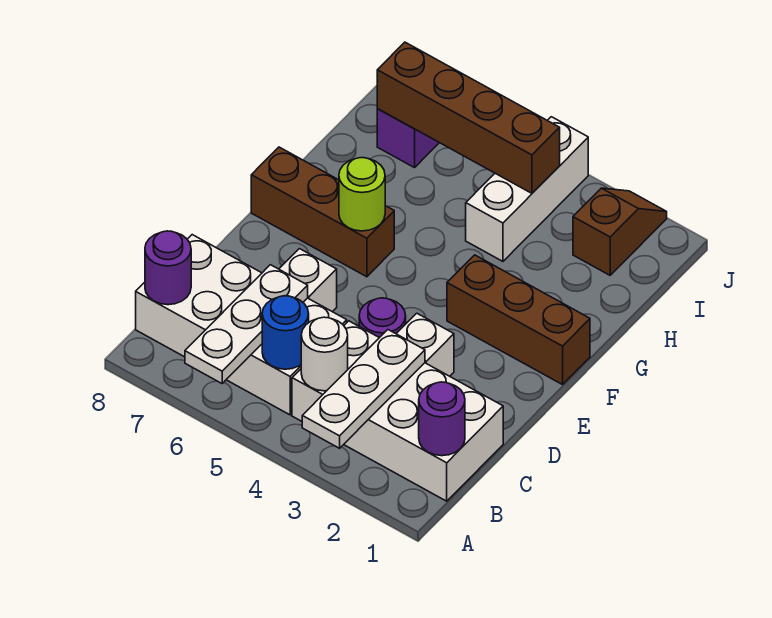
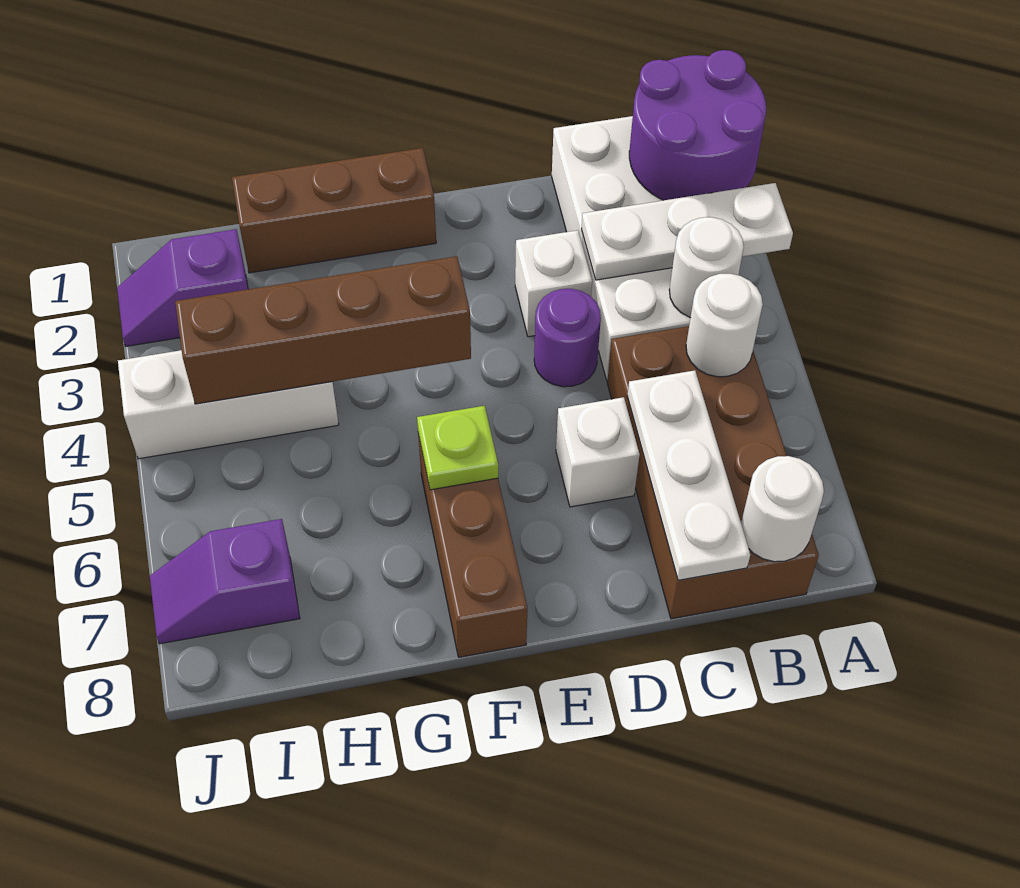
white plate A6:C6 level 2 -> white plate C6:C8 level 2
purple round brick B1 level 2 -> purple round brick A1:B2 level 2
white brick B5:C8 level 1 -> brown brick B5:C8 level 1
blue round brick B5 level 2 -> white round brick B5 level 2
purple round brick B8 level 2 -> white round brick B8 level 2
brown brick F1:F3 level 1 -> brown brick F1:H1 level 1
lime round brick F6 level 2 -> lime plate F6 level 2
brown slope I2:J2 level 1 top I -> purple slope I2:J2 level 1 top I
brown brick I4:I7 level 2 -> brown brick F4:I4 level 2

